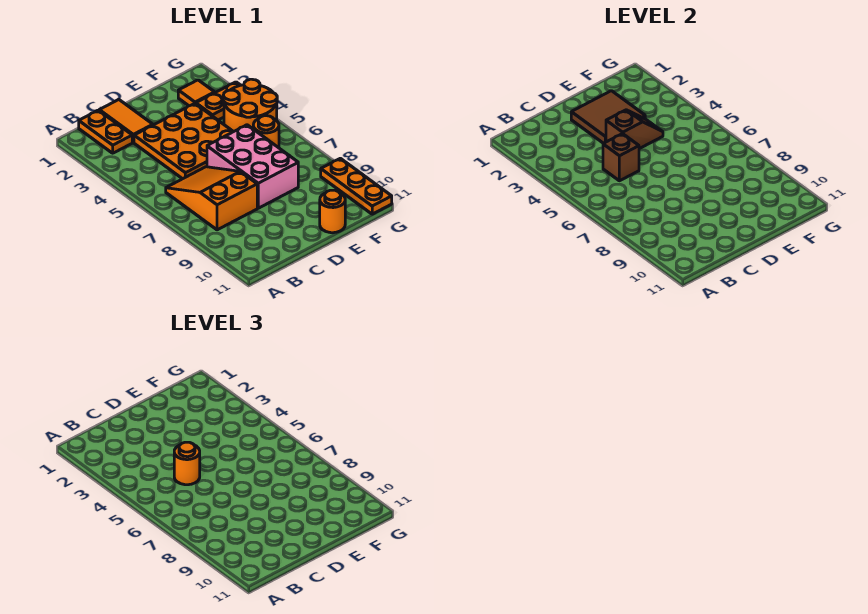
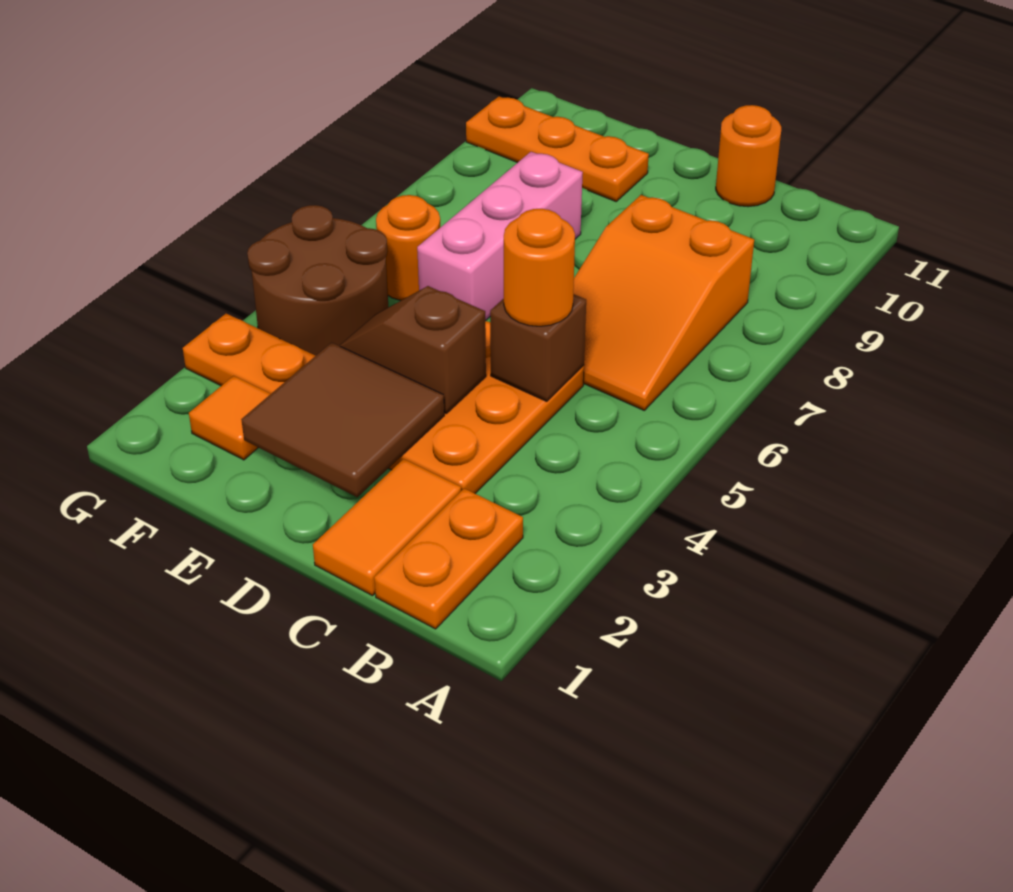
pink brick D6:E8 level 1 -> pink brick E6:E8 level 1
orange round brick E11 level 1 -> orange round brick C11 level 1
orange round brick F4:G5 level 1 -> brown round brick F4:G5 level 1
orange plate G9:G11 level 1 -> orange plate E10:G10 level 1

